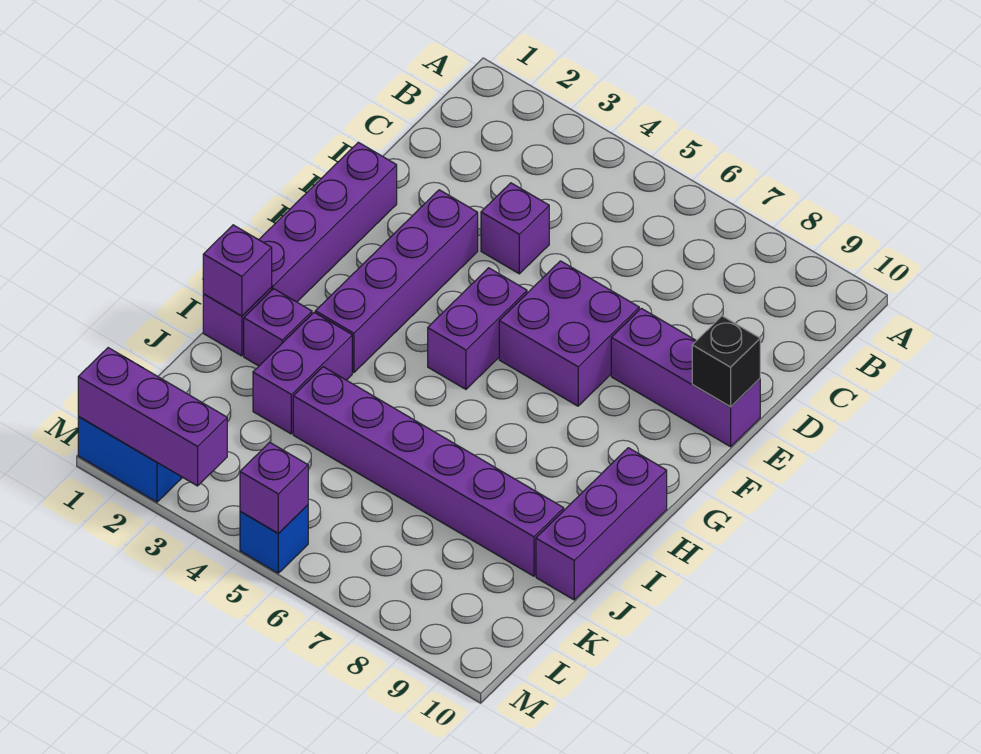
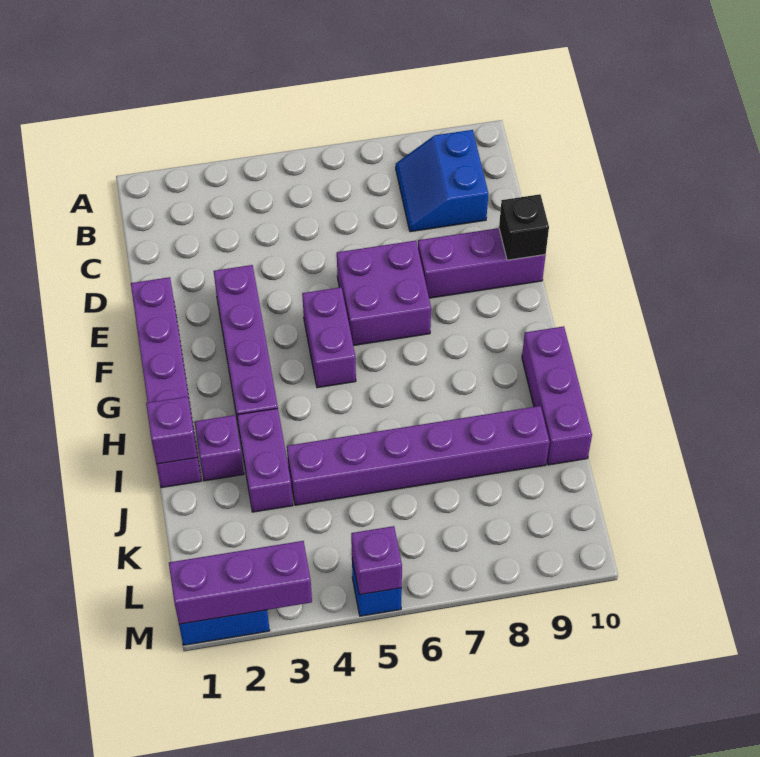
none -> blue slope B8:C9 level 1 top 9
purple brick D4 level 1 -> none

